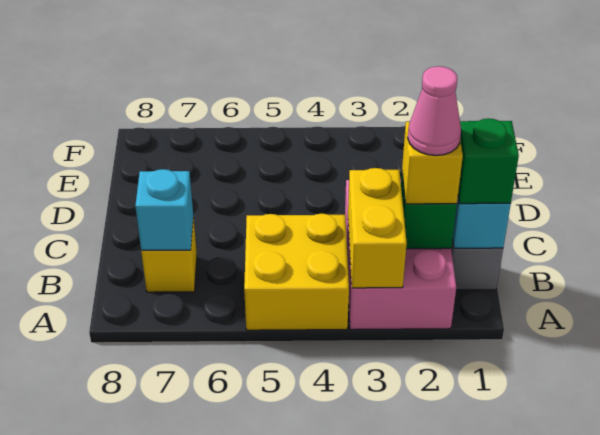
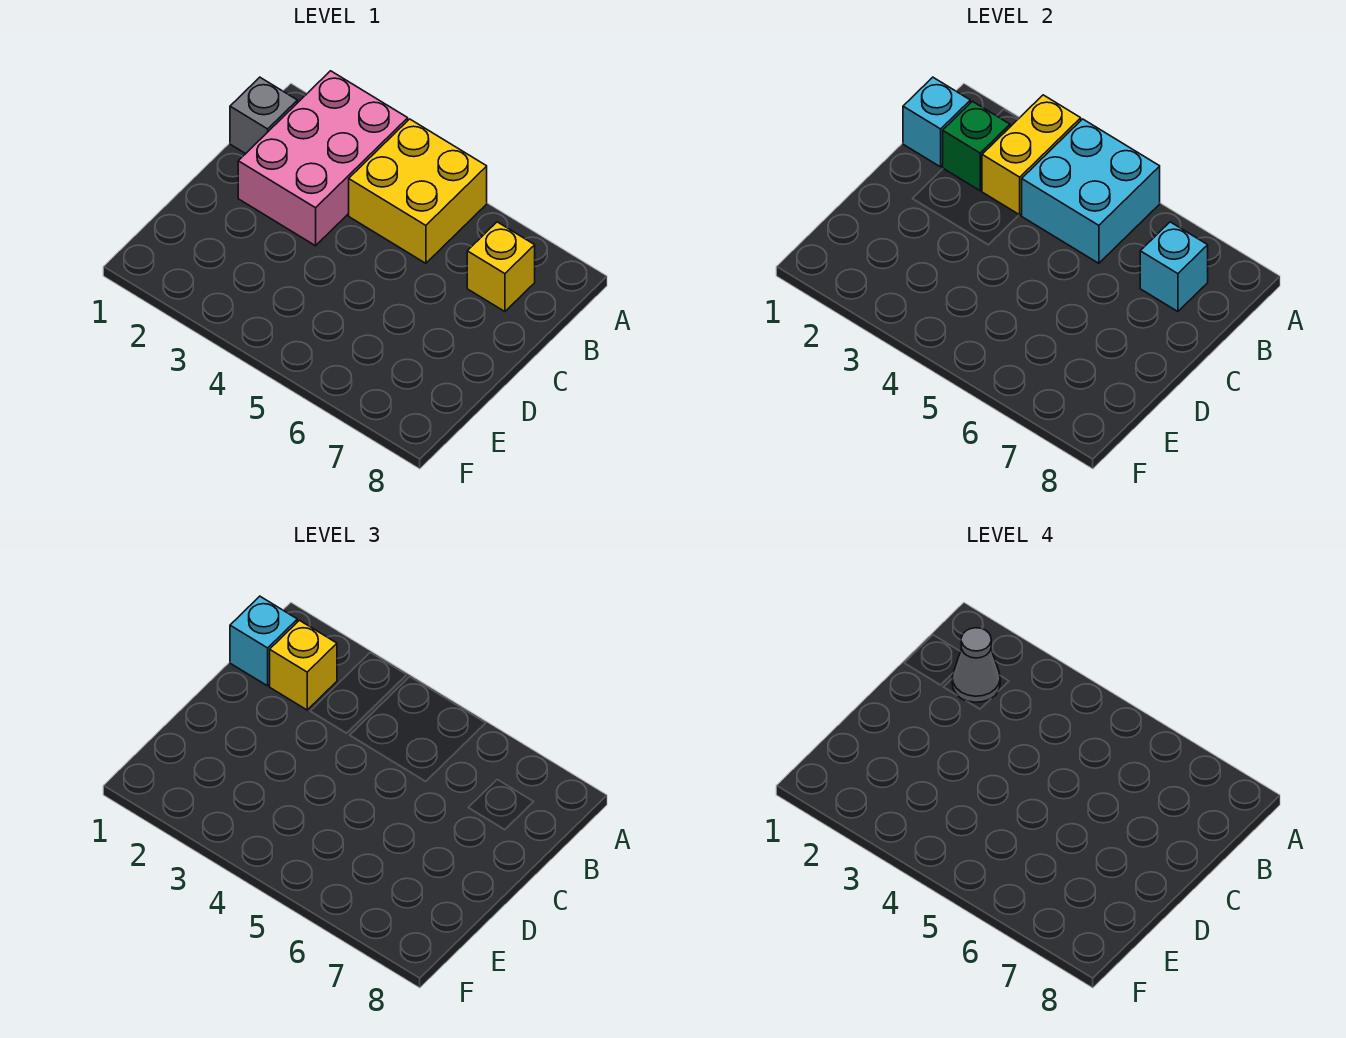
none -> cyan brick A4:B5 level 2
green brick B1 level 3 -> cyan brick B1 level 3
pink cone B2 level 4 -> grey cone B2 level 4

